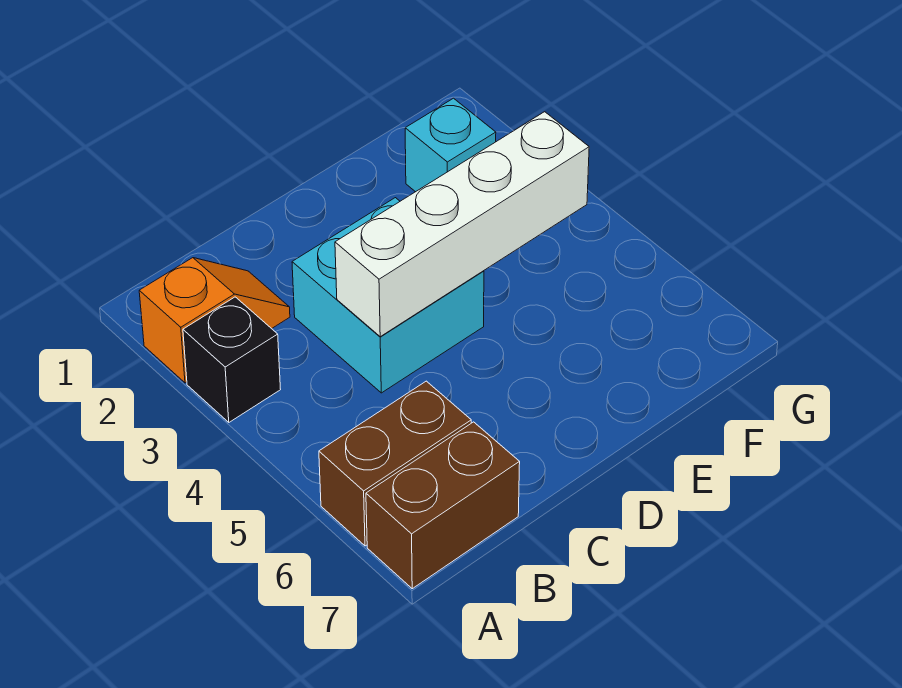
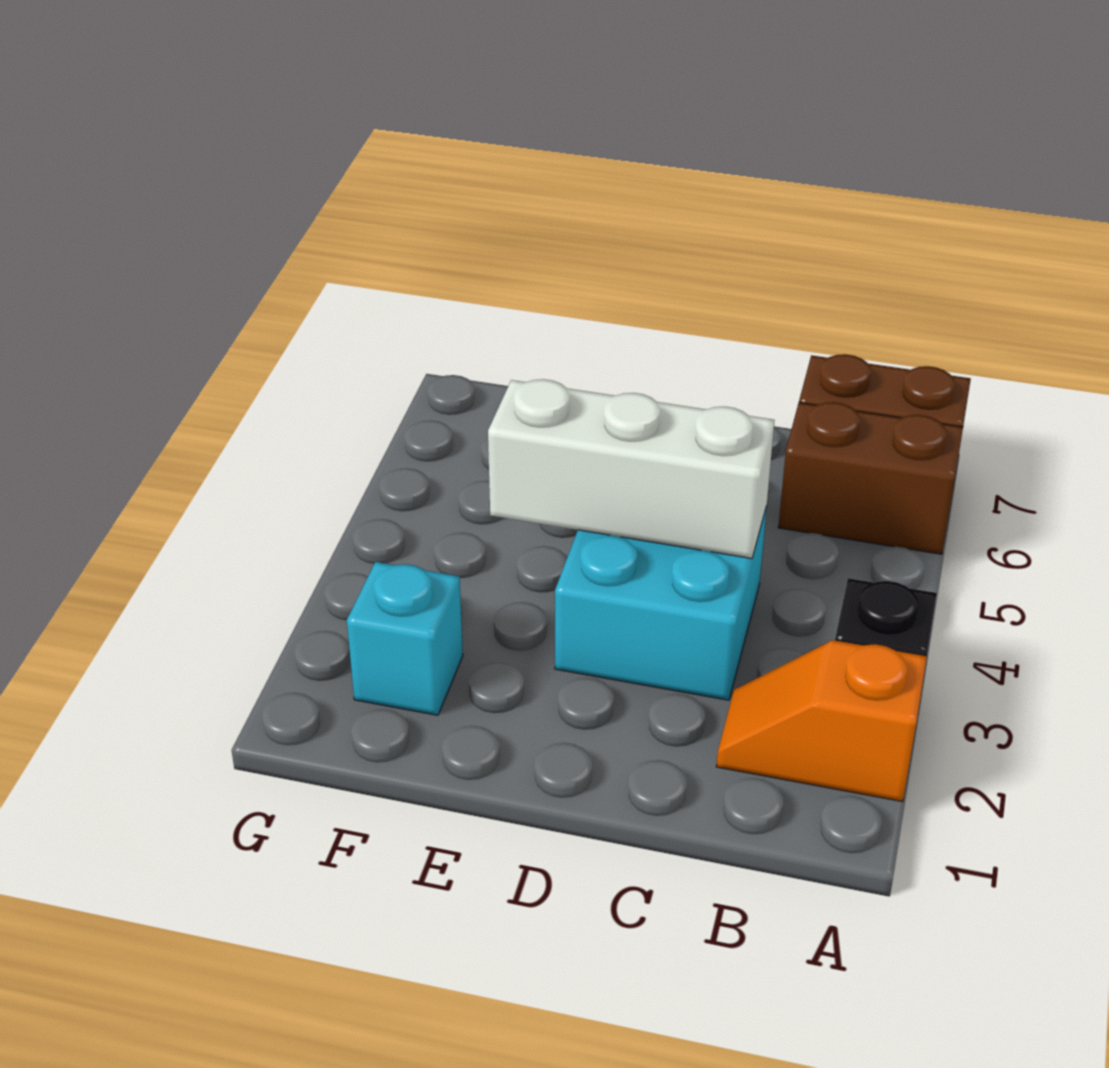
white brick C4:F4 level 2 -> white brick C4:E4 level 2

